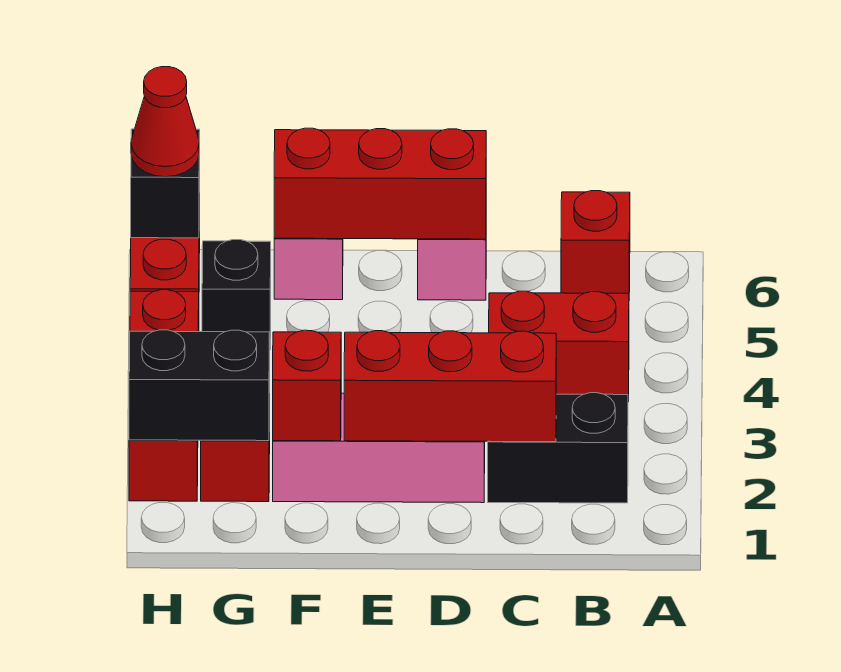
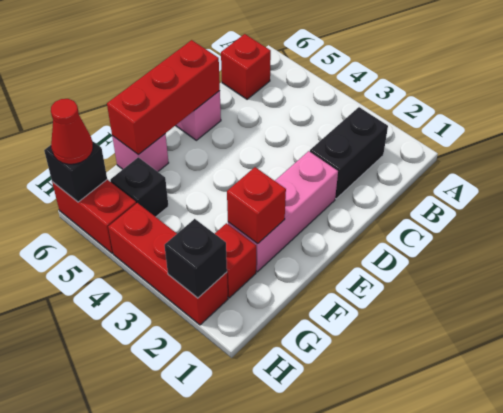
red brick B4:C4 level 1 -> none
red brick C2:E2 level 2 -> none
black brick G2:H2 level 2 -> black brick H2 level 2

